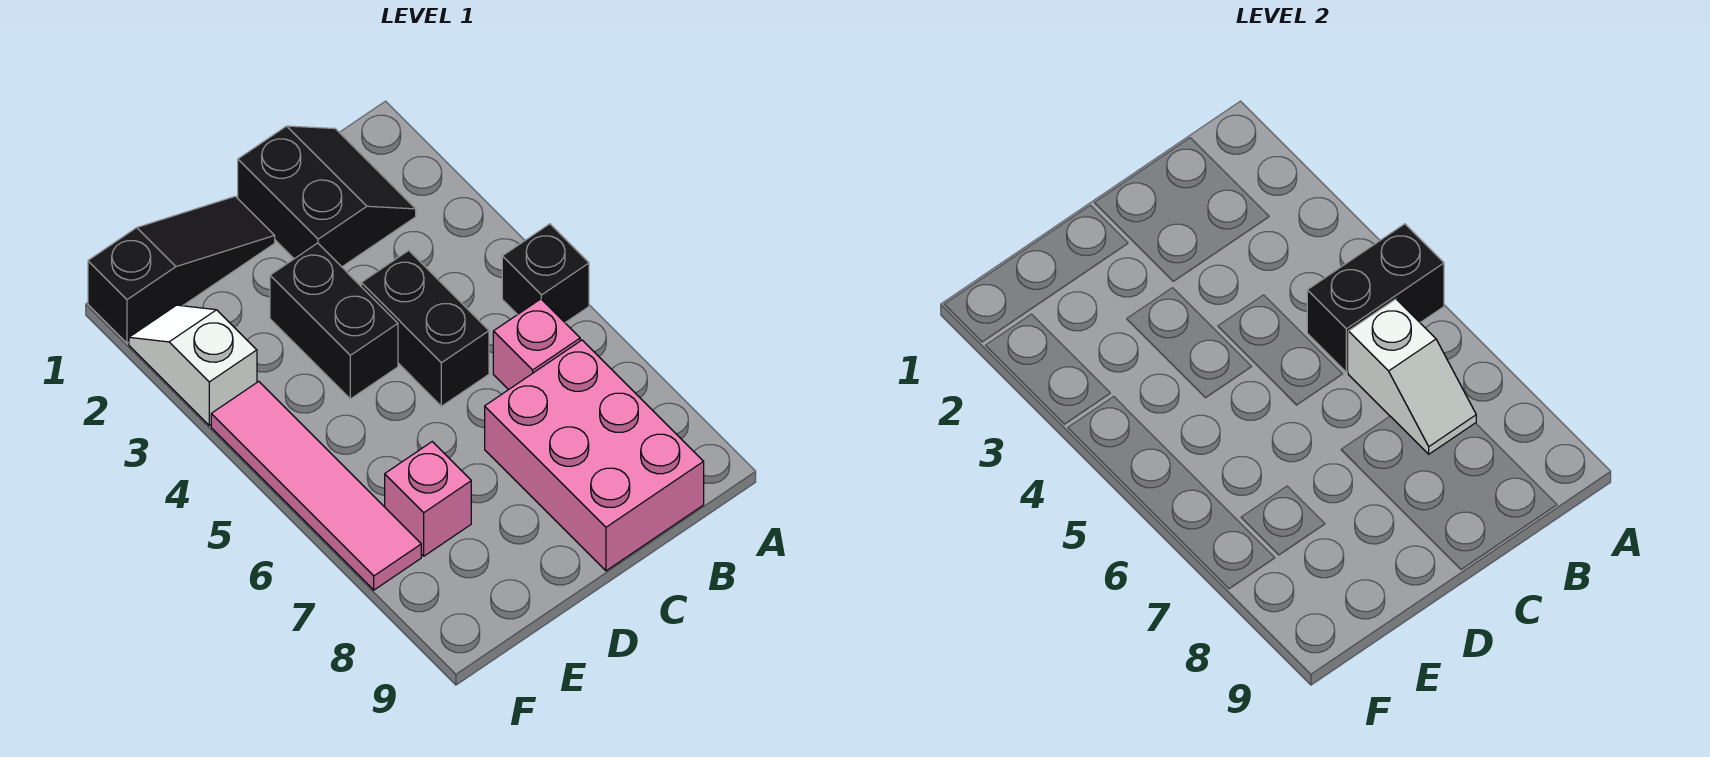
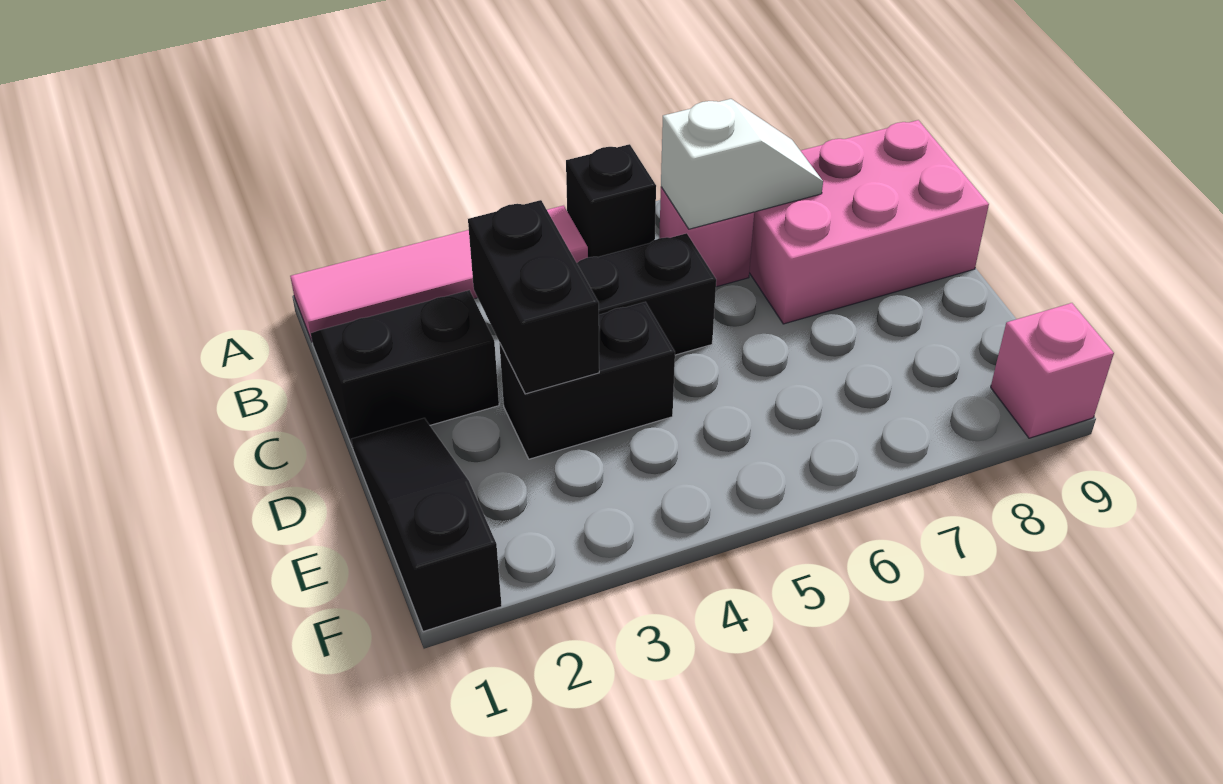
black brick A5:B5 level 2 -> black brick C3:D3 level 2
pink brick E7 level 1 -> pink brick F9 level 1
white slope F2:F3 level 1 top 3 -> none
pink tile F4:F7 level 1 -> pink tile A1:A4 level 1

